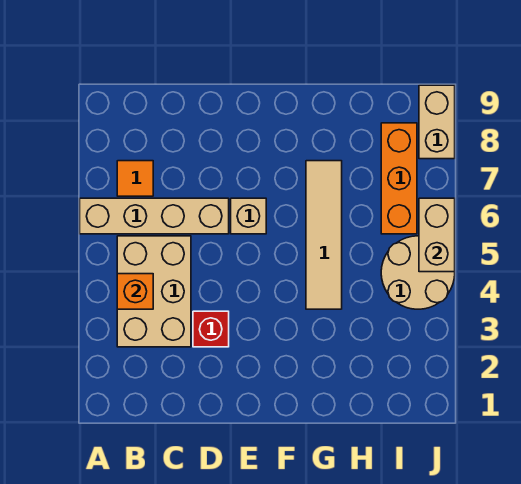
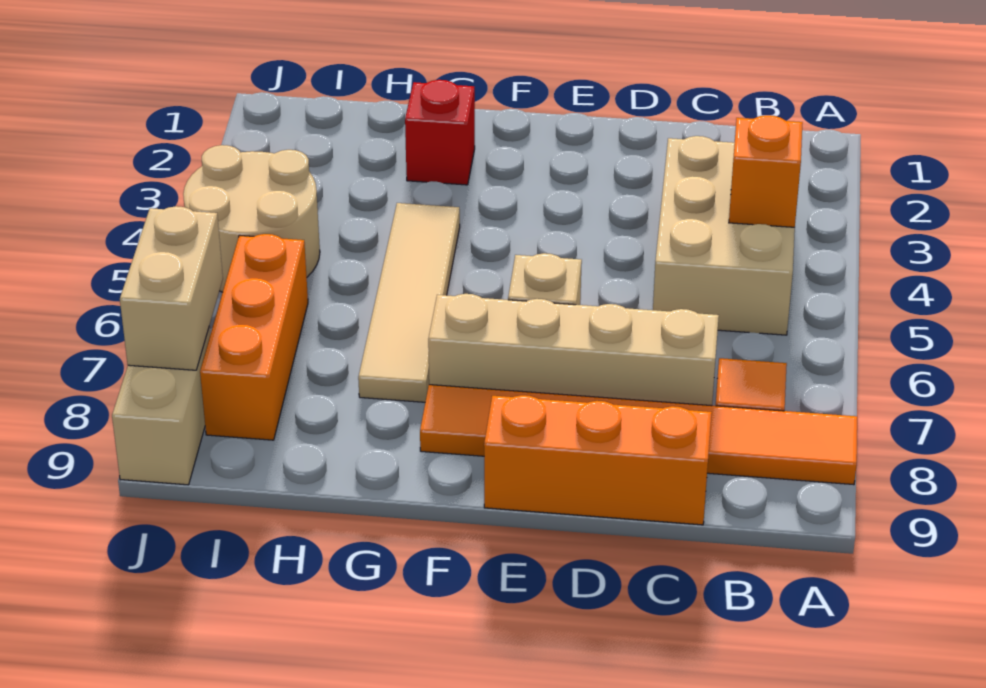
tan brick A6:D6 level 1 -> tan brick C7:F7 level 1
none -> orange tile A8:F8 level 1
none -> orange brick C9:E9 level 1
red brick D3 level 1 -> red brick G2 level 1
tan brick J5:J6 level 2 -> tan brick J7:J8 level 2

